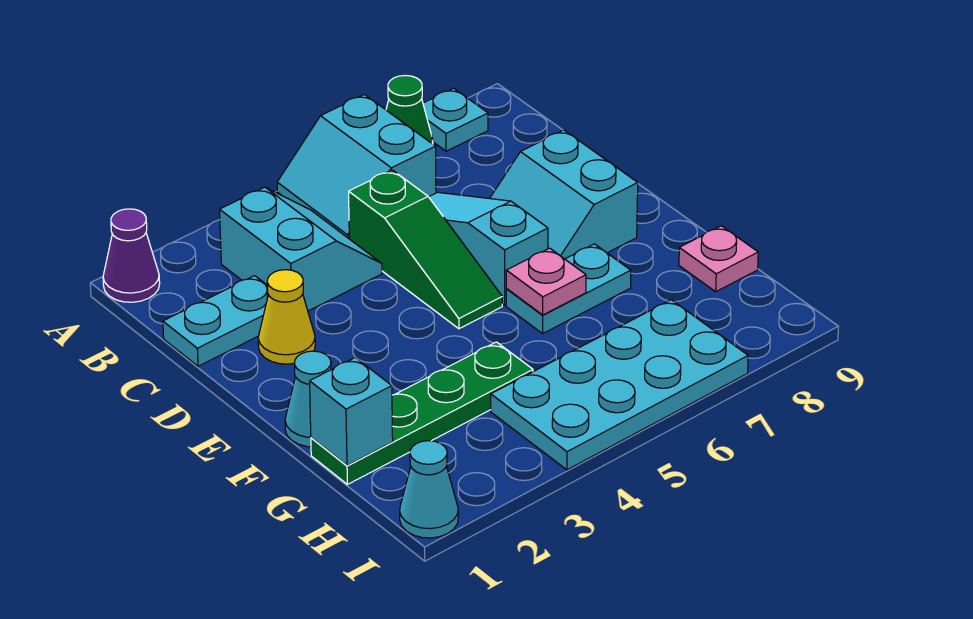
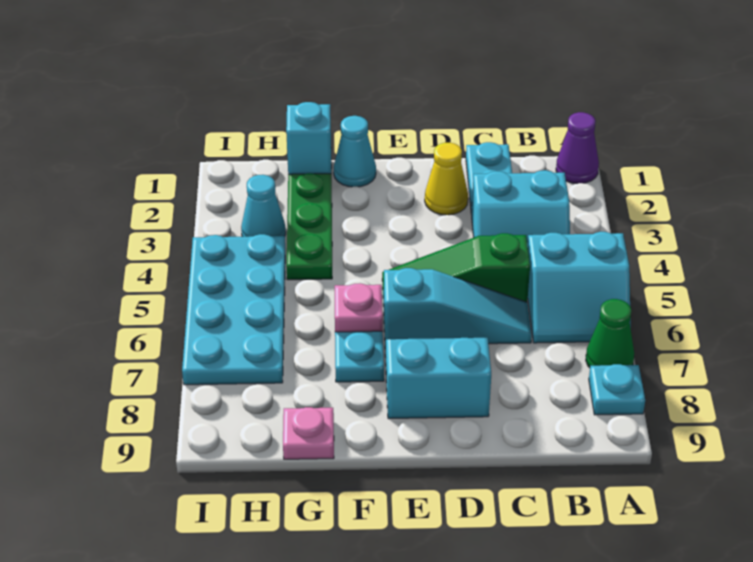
cyan slope A5:B6 level 1 top 6 -> cyan slope A5:B6 level 1 top 5
cyan cone I1 level 1 -> cyan cone H3 level 1

